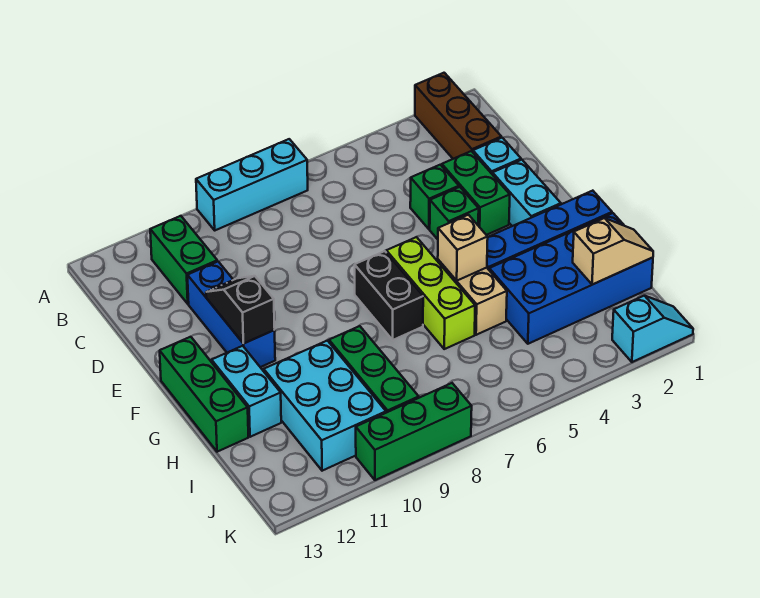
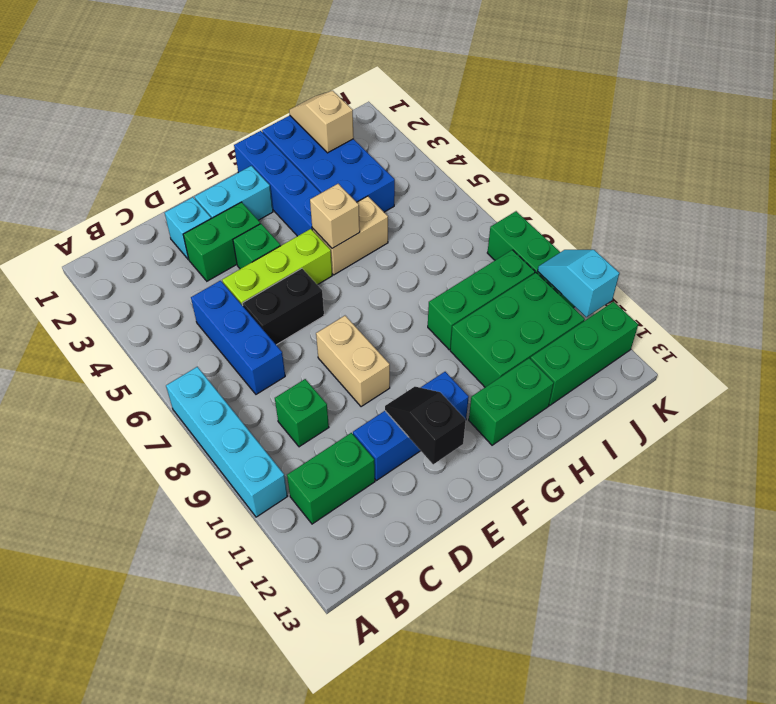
brown brick A2:C2 level 1 -> none
cyan brick A7:A9 level 1 -> cyan brick A7:A10 level 1
none -> blue brick C5:C7 level 1
green brick D4 level 1 -> green brick C9 level 1
none -> tan brick E8:E9 level 1
black slope E11:F11 level 2 top F -> black slope E11:E12 level 2 top 12
lime brick F6:H6 level 1 -> lime brick D5:F5 level 1
black brick F7:G7 level 1 -> black brick D6:E6 level 1
green brick F13:H13 level 1 -> green brick I12:K12 level 1
cyan brick G12:H12 level 1 -> green brick G12:H12 level 1
cyan brick H10:J11 level 1 -> green brick H10:J11 level 1
cyan slope K1:K2 level 1 top 2 -> cyan slope K10:K11 level 2 top 11

